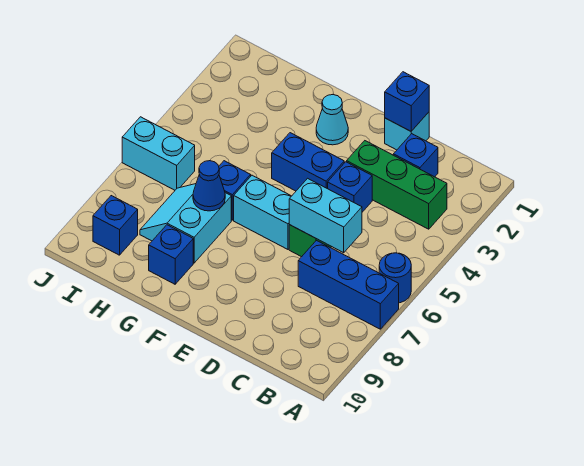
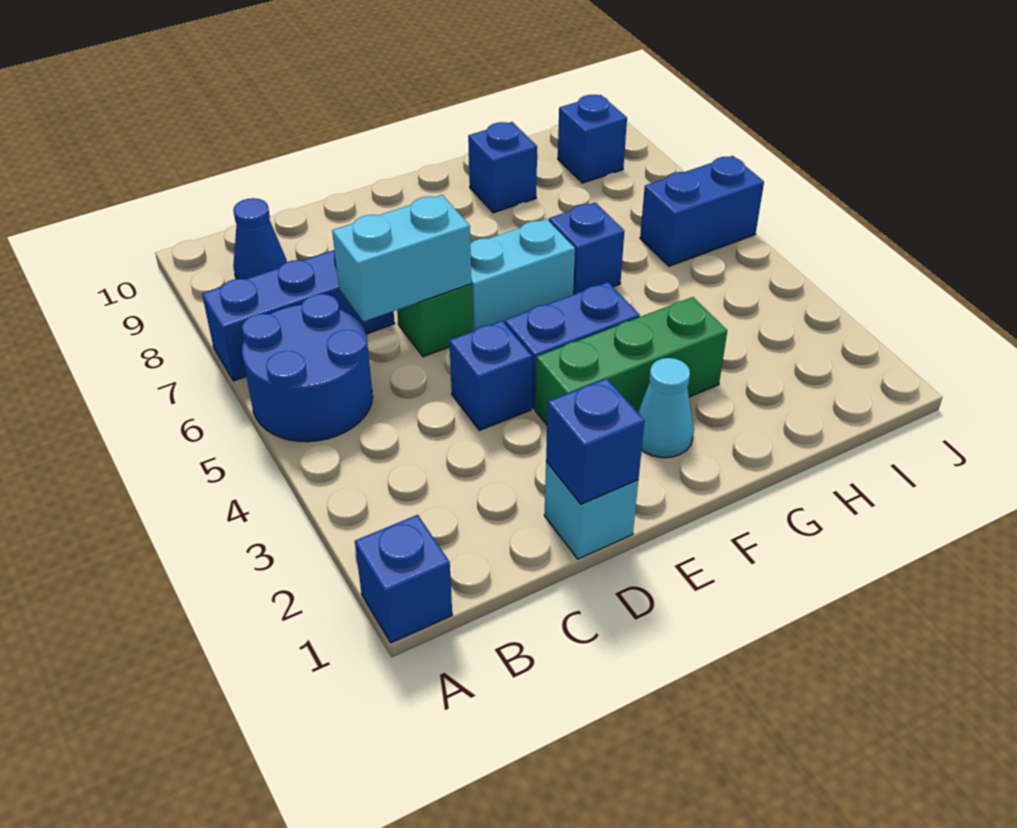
blue round brick A6 level 1 -> blue round brick A5:B6 level 1
green brick B3:D3 level 1 -> green brick E3:G3 level 1
blue brick C2 level 1 -> blue brick A1 level 1
cyan slope G7:H8 level 1 top G -> none
blue cone G7 level 2 -> blue cone B9 level 1
cyan brick I6:J6 level 1 -> blue brick I6:J6 level 1

